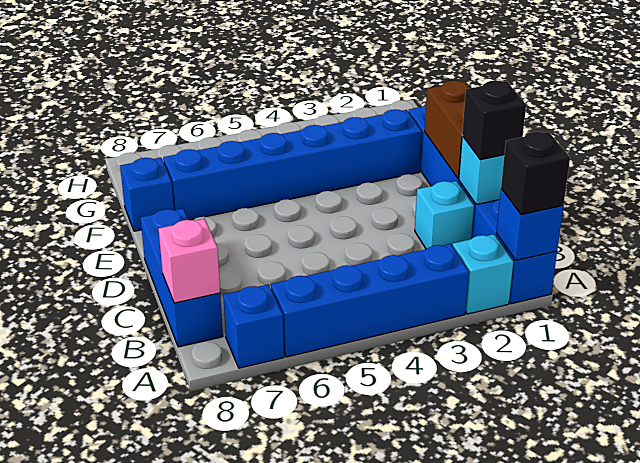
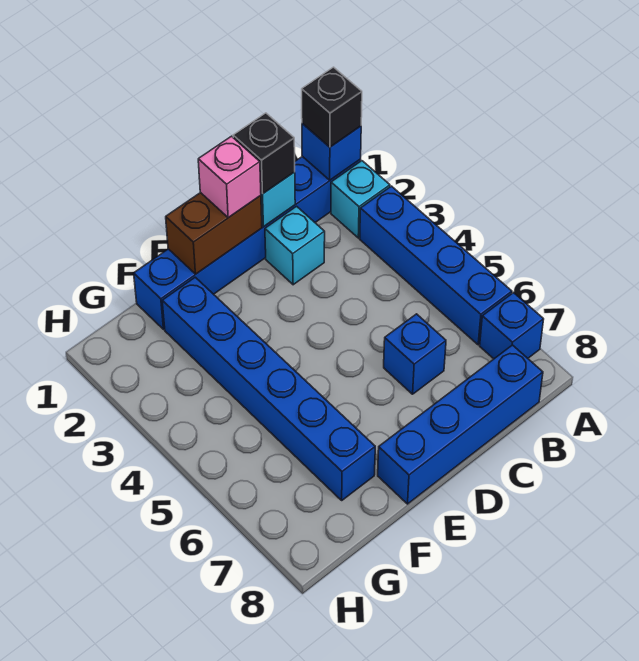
blue brick B8:D8 level 1 -> blue brick B8:E8 level 1
pink brick B8 level 2 -> pink brick D1 level 3
blue brick F8 level 1 -> blue brick C6 level 1

